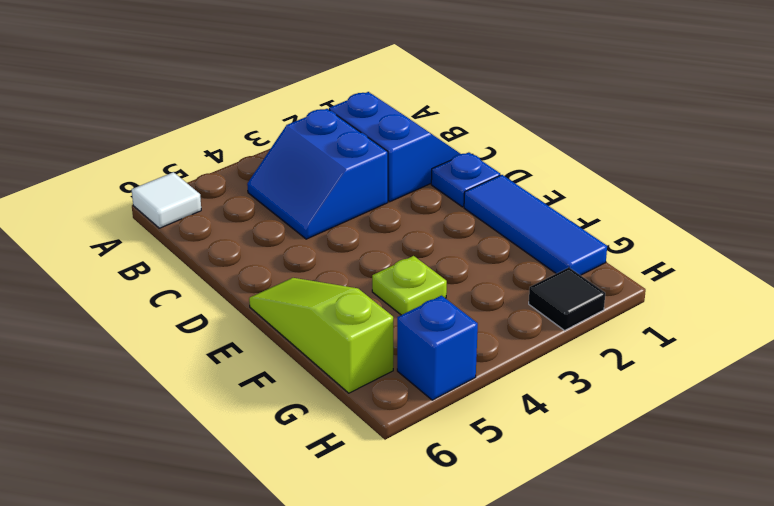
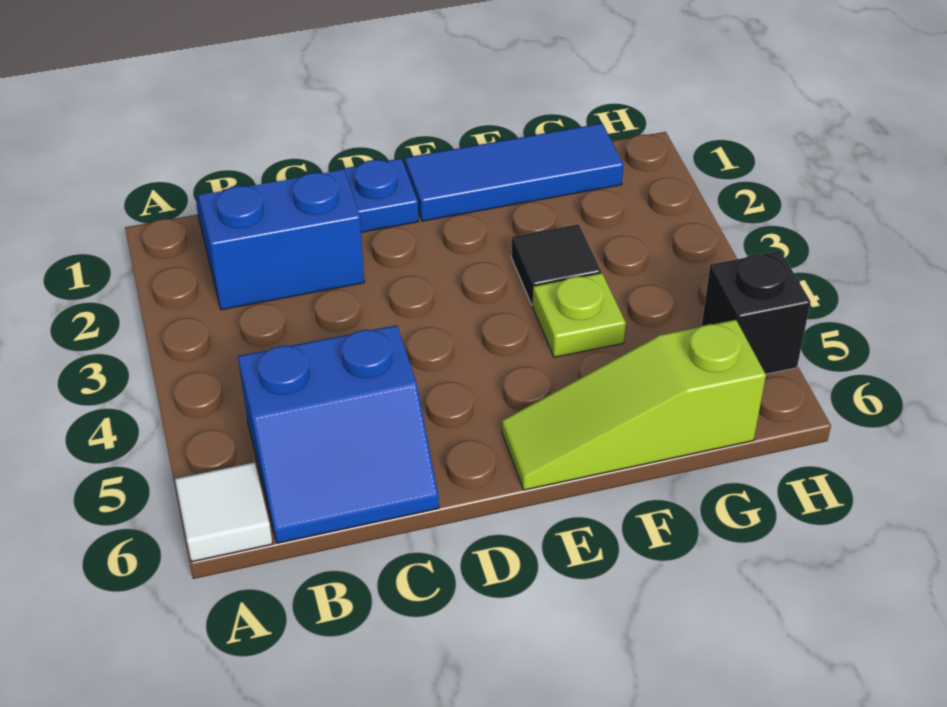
blue slope B3:C4 level 1 top 3 -> blue slope B5:C6 level 1 top 5
black tile H2 level 1 -> black tile F3 level 1
blue brick H5 level 1 -> black brick H5 level 1

